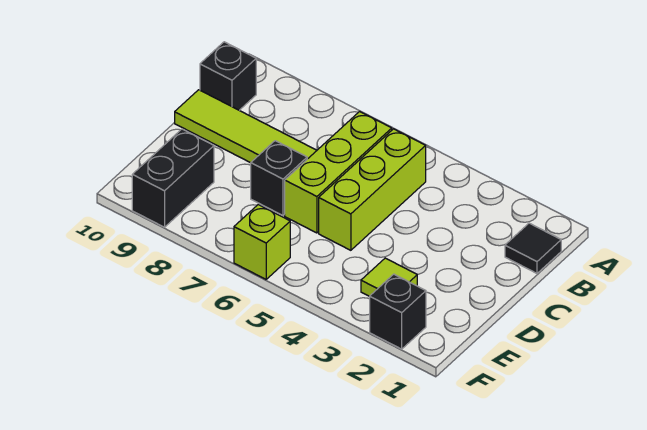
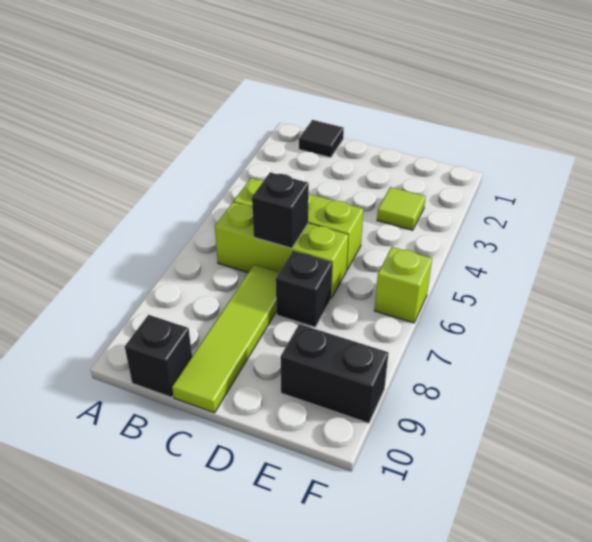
black brick F2 level 1 -> black brick C6 level 2

